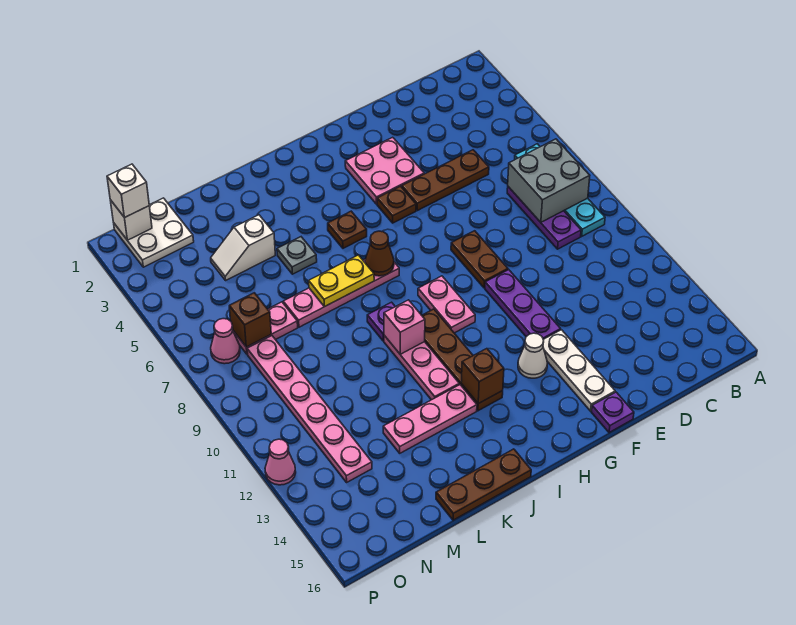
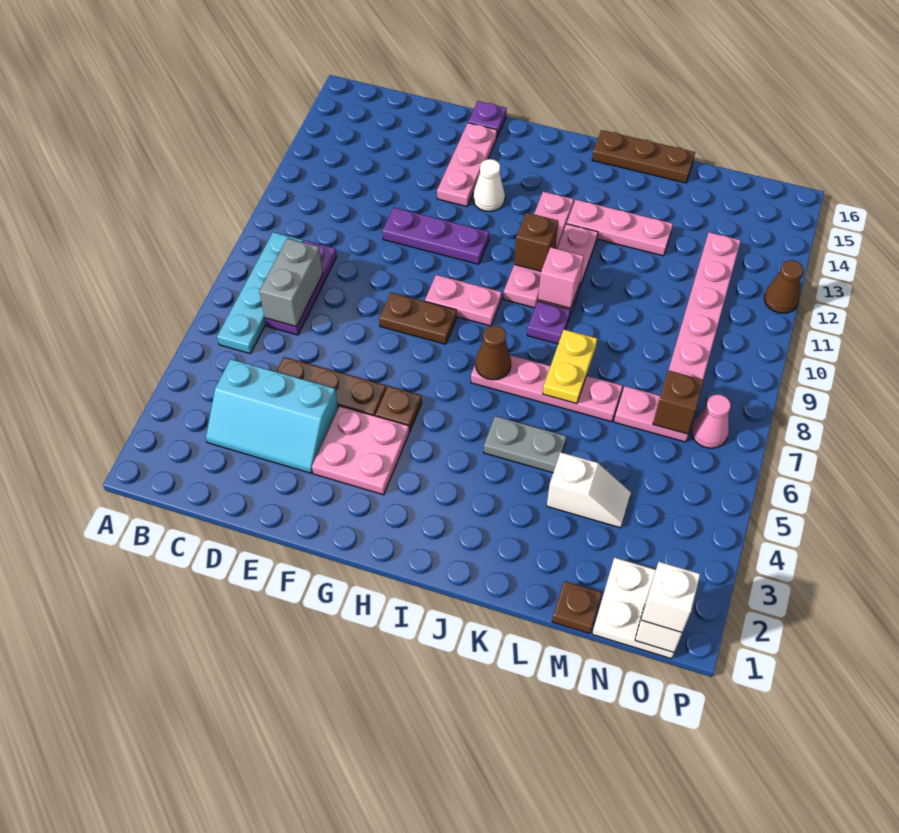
grey brick B7:C8 level 2 -> grey brick C7:C8 level 2
none -> cyan slope C3:E4 level 1 top 4
brown plate F8:F9 level 1 -> brown plate F8:G8 level 1
purple plate F10:F12 level 1 -> purple plate E11:G11 level 1
white plate F13:F15 level 1 -> pink plate F13:F15 level 1
pink plate H9:H10 level 1 -> pink plate G9:H9 level 1
brown plate I5 level 1 -> brown plate M1 level 1
brown plate I10:I13 level 1 -> pink plate I10:I13 level 1
brown brick I13 level 2 -> brown brick I11 level 2
yellow plate J7:K7 level 2 -> yellow plate K7:K8 level 2
grey plate K5 level 1 -> grey plate J5:K5 level 1
pink cone P12 level 1 -> brown cone P12 level 1

